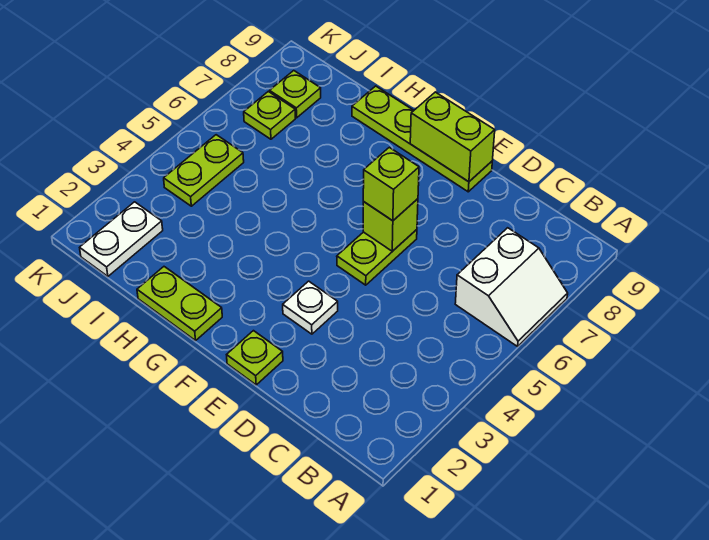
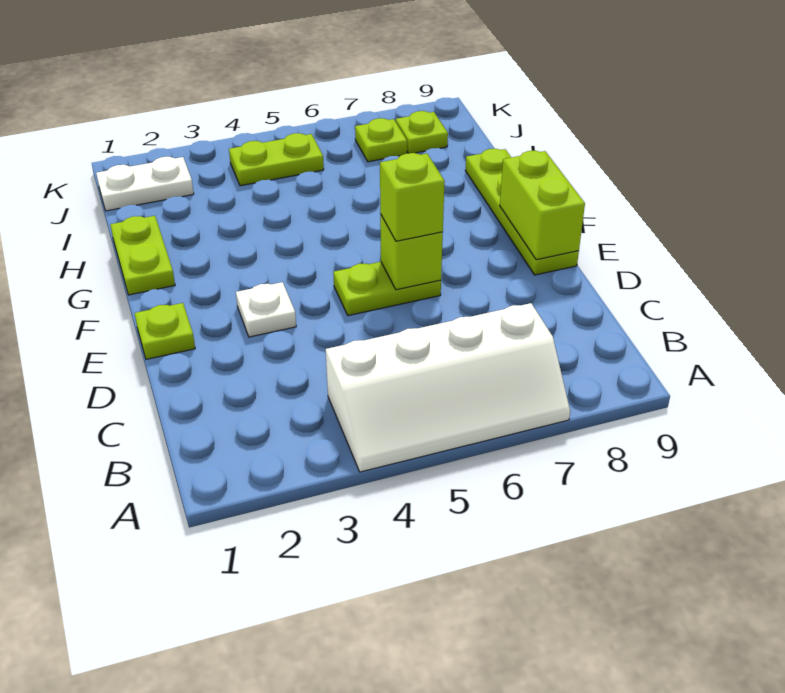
white slope A6:B7 level 1 top B -> white slope A4:B7 level 1 top B

